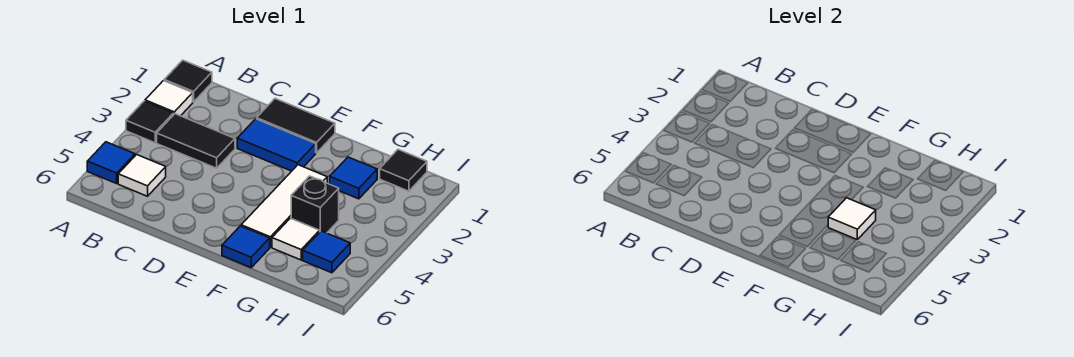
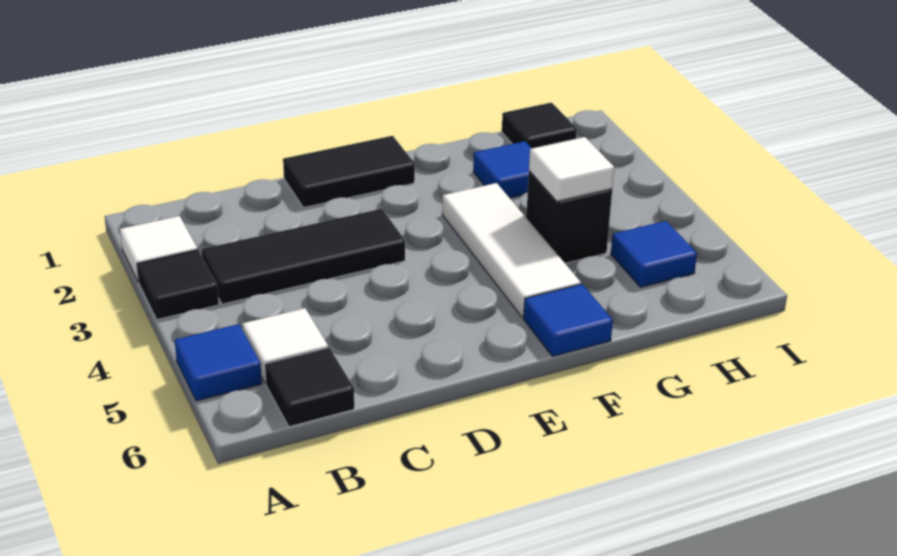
black tile A1 level 1 -> black tile B6 level 1
black tile B3:C3 level 1 -> black tile B3:D3 level 1
blue tile D2:E2 level 1 -> none
white tile G5 level 1 -> none

